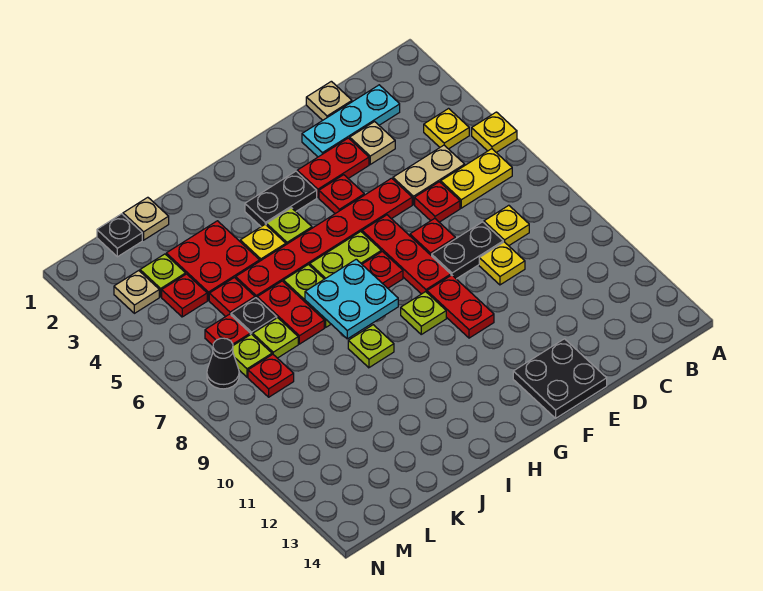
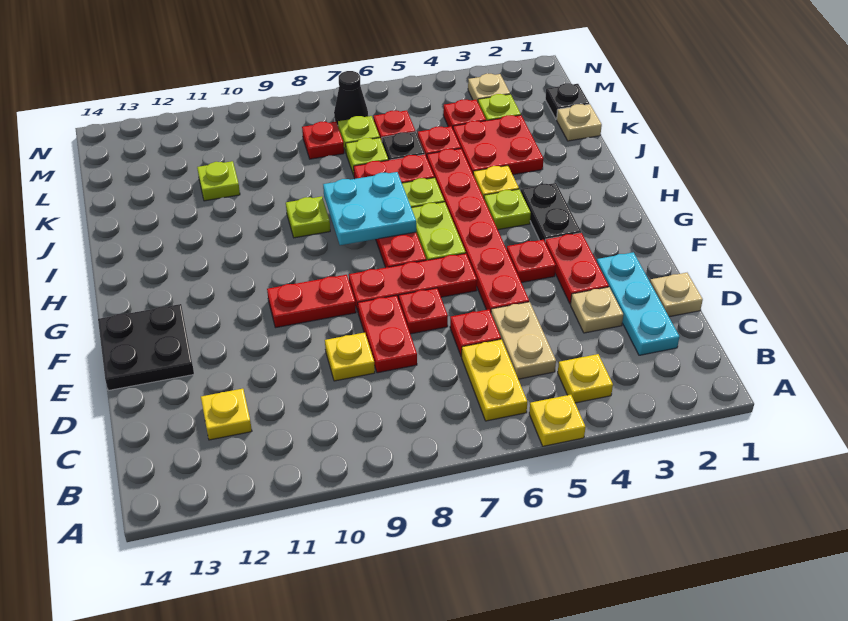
yellow plate C8 level 1 -> yellow plate C12 level 1
black plate D8:E8 level 1 -> red plate D8:E8 level 1
lime plate G9 level 1 -> lime plate K11 level 1

